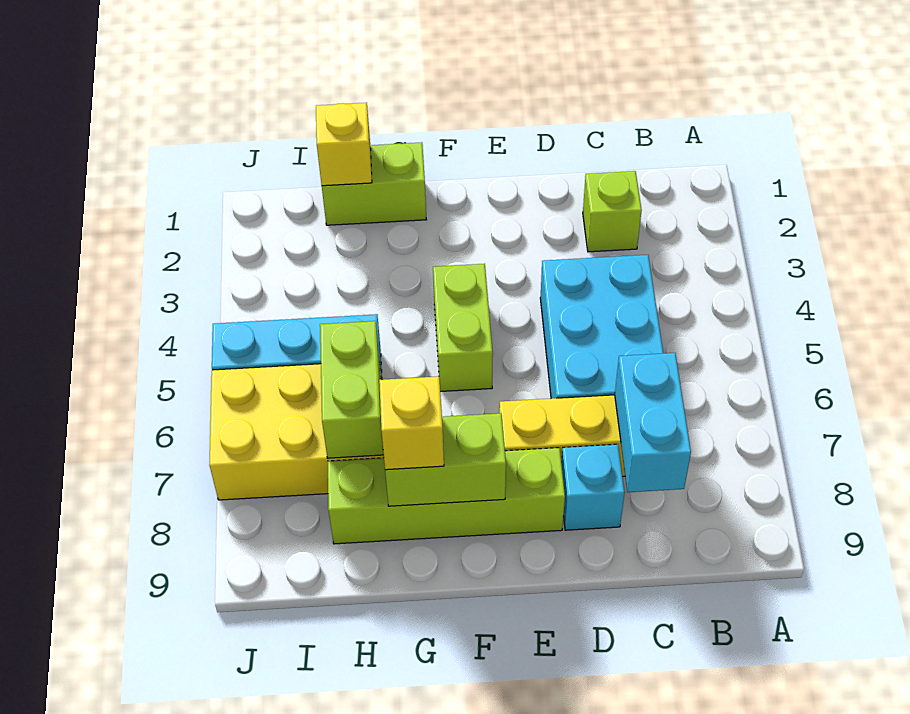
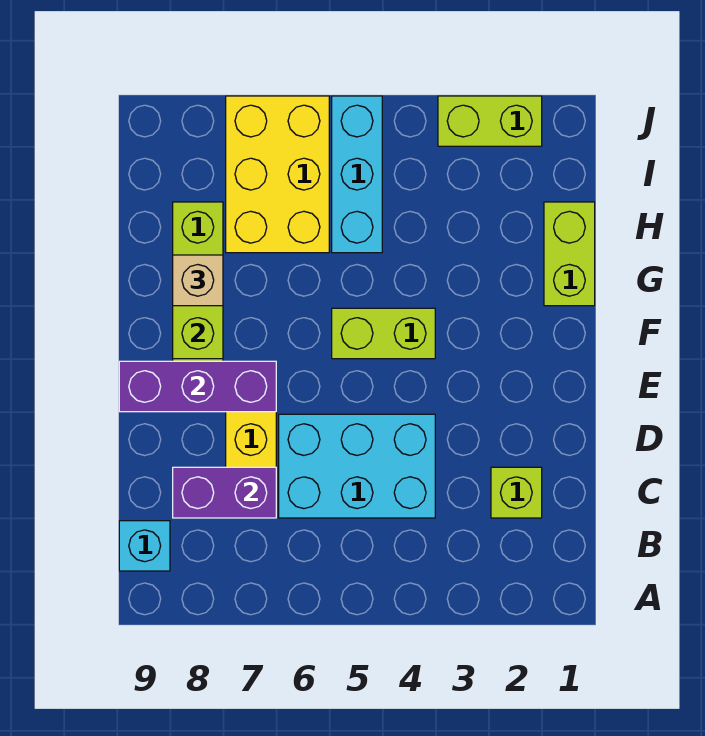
cyan brick C7:C8 level 2 -> purple brick C7:C8 level 2
cyan brick D8 level 1 -> cyan brick B9 level 1
none -> purple brick E7:E9 level 2
yellow brick G8 level 3 -> tan brick G8 level 3
yellow brick H1 level 2 -> none
lime brick H6:H7 level 2 -> lime brick J2:J3 level 1

